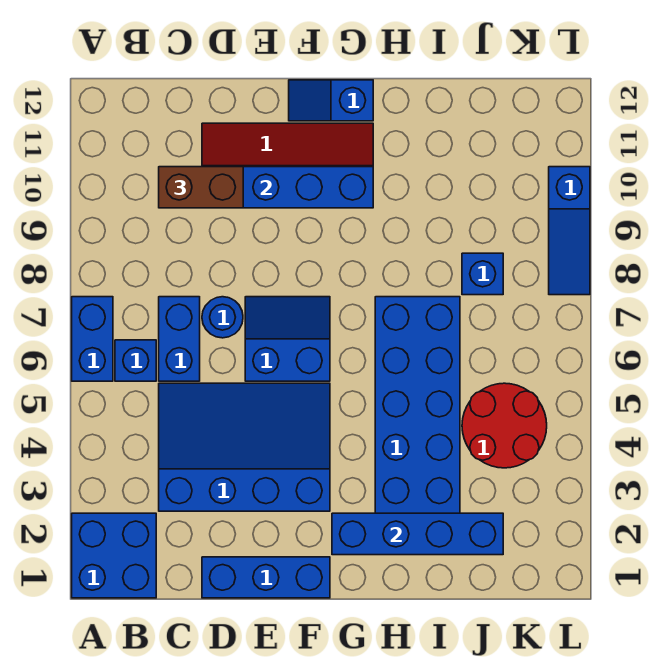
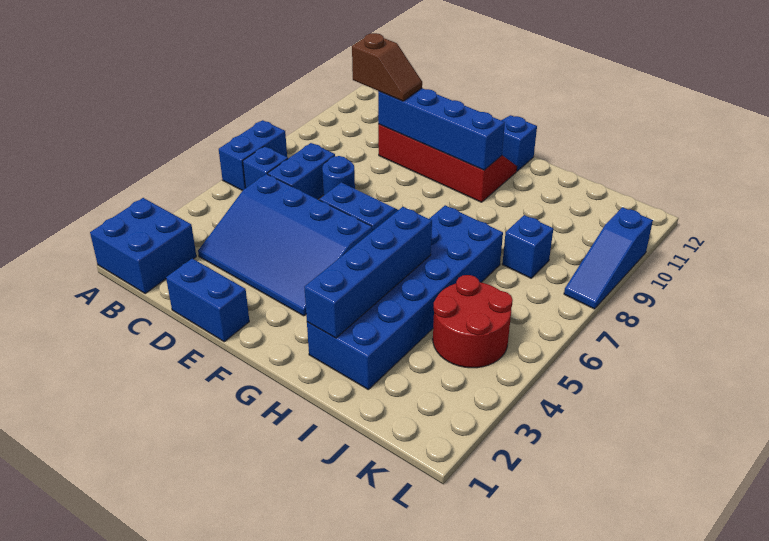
blue slope C3:F5 level 1 top 3 -> blue slope C3:F5 level 1 top 5
brown brick C10:D10 level 3 -> brown slope C10:D10 level 3 top C
blue brick D1:F1 level 1 -> blue brick D1:E1 level 1
blue brick G2:J2 level 2 -> blue brick H2:H5 level 2

